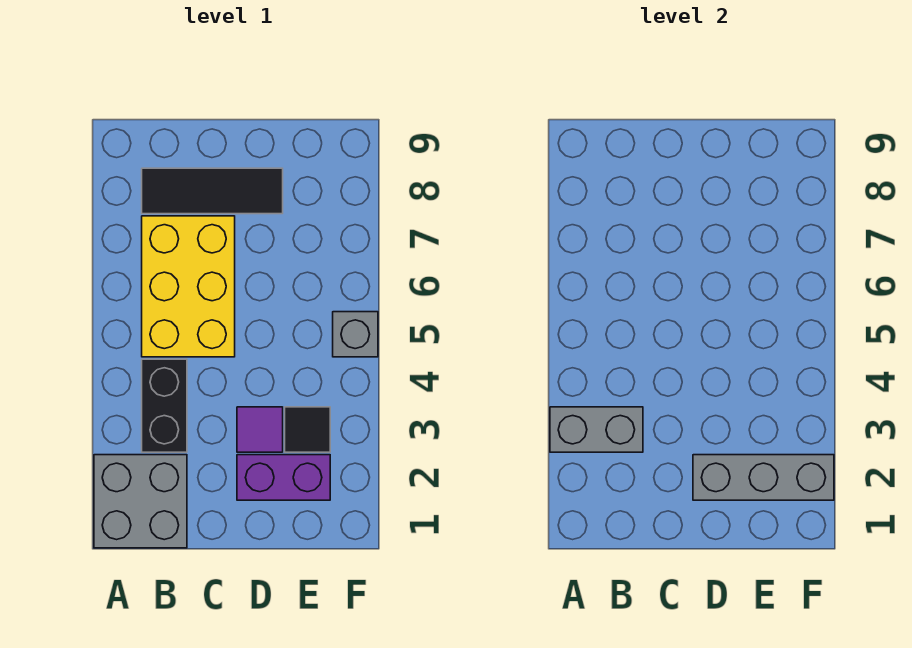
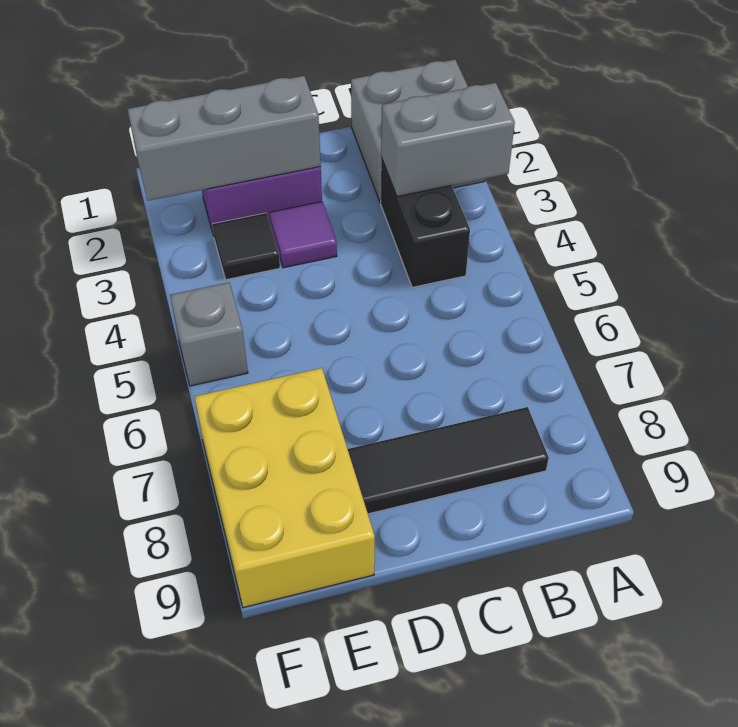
yellow brick B5:C7 level 1 -> yellow brick E7:F9 level 1

